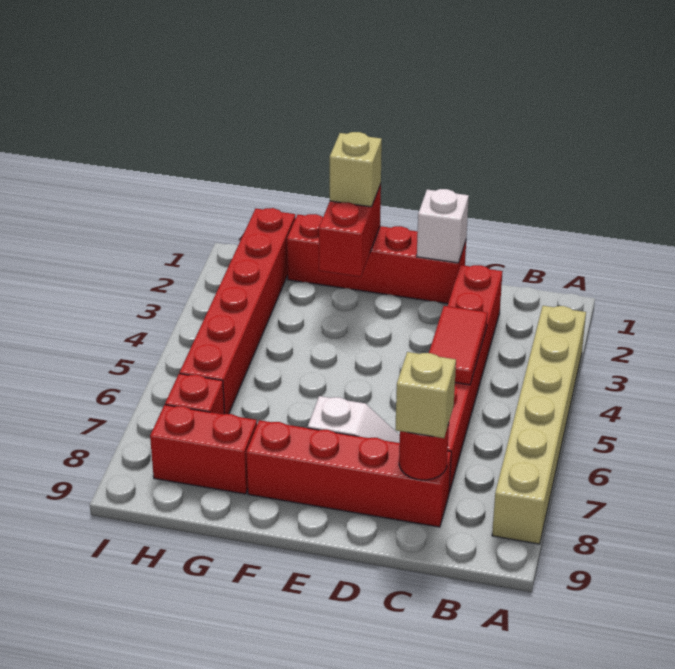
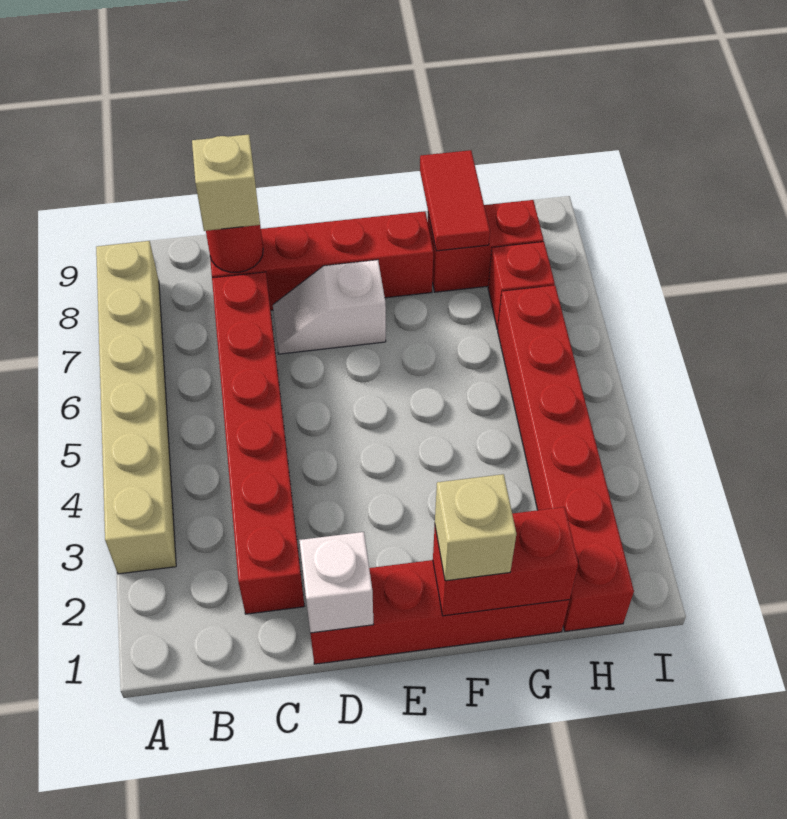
red tile C4:C5 level 2 -> red tile G8:G9 level 2
red brick F1:F2 level 2 -> red brick F1:G1 level 2

